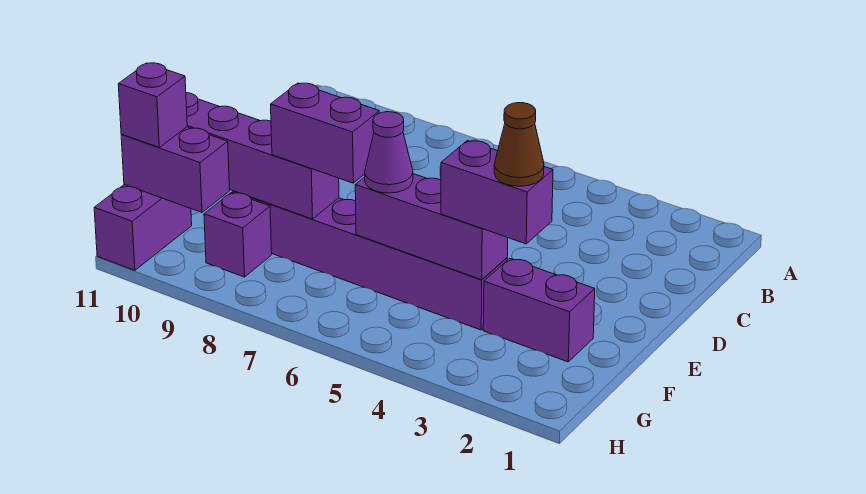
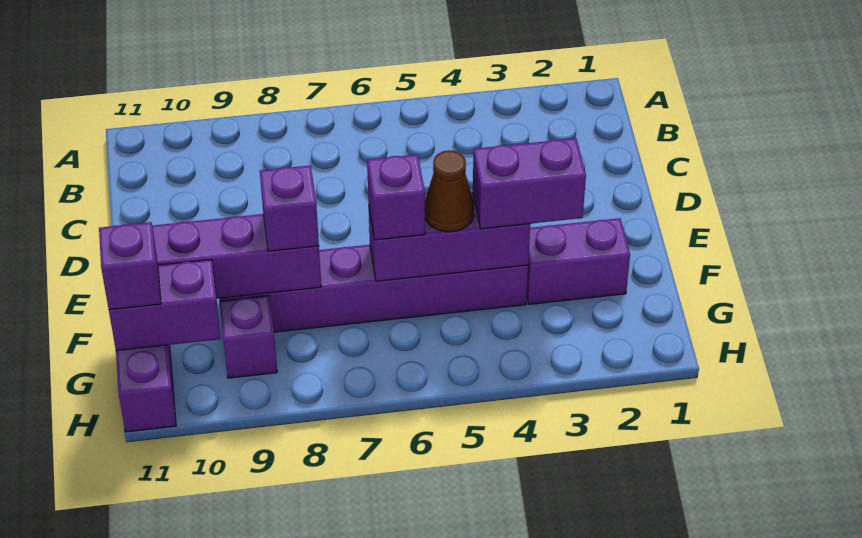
brown cone F3 level 4 -> brown cone F5 level 3
purple cone F6 level 3 -> purple brick F6 level 3
purple brick F7:F8 level 3 -> purple brick F8 level 3

